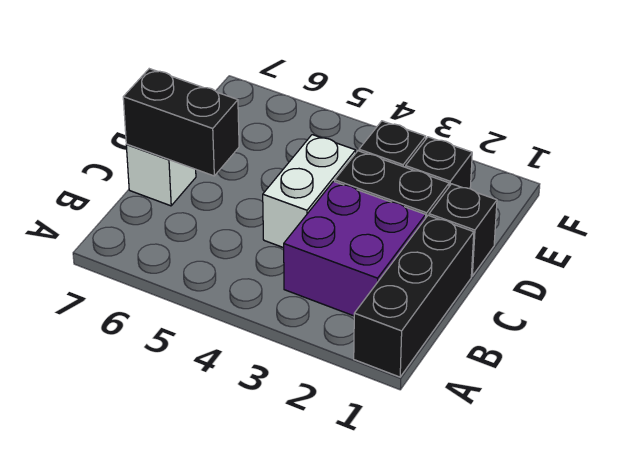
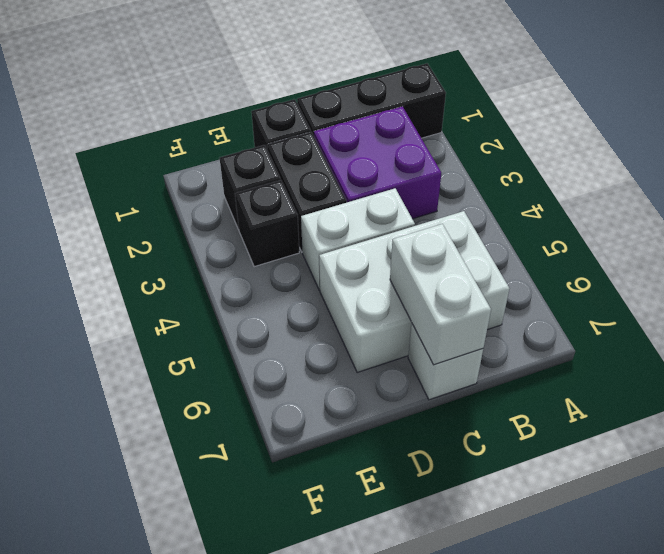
none -> white brick B5:D6 level 1
black brick C6:C7 level 2 -> white brick C6:C7 level 2

